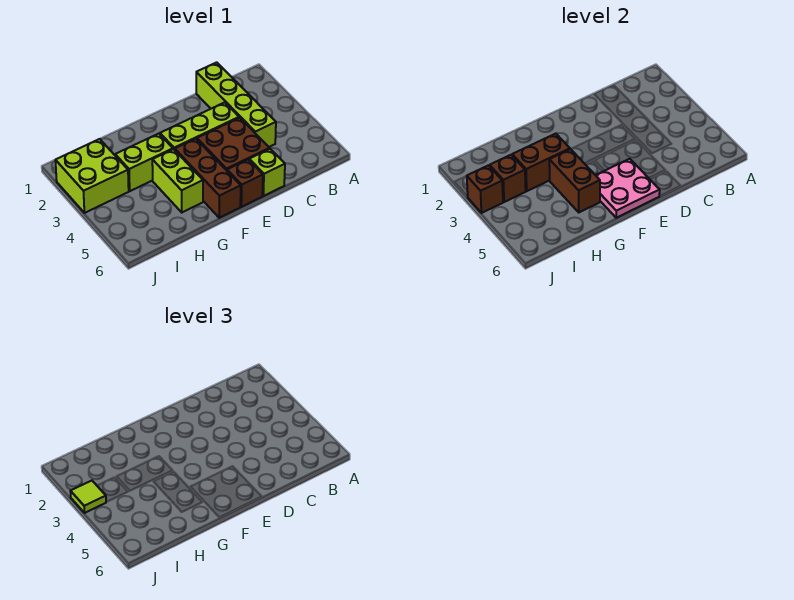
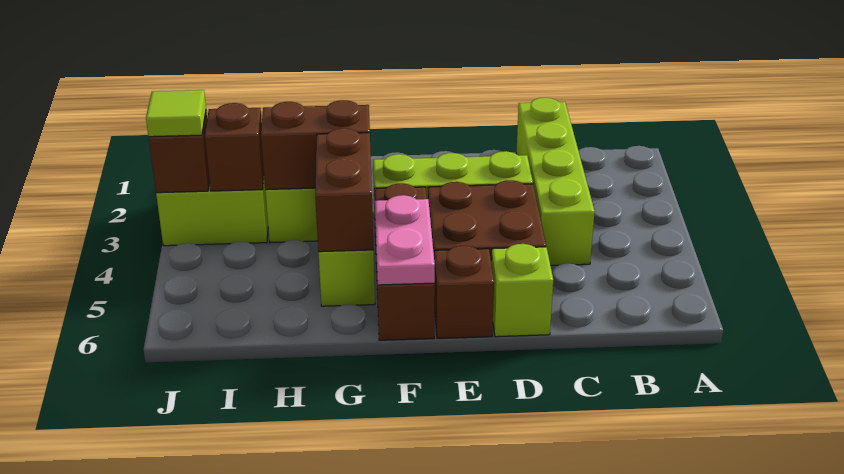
pink plate E5:F6 level 2 -> pink plate F5:F6 level 2

